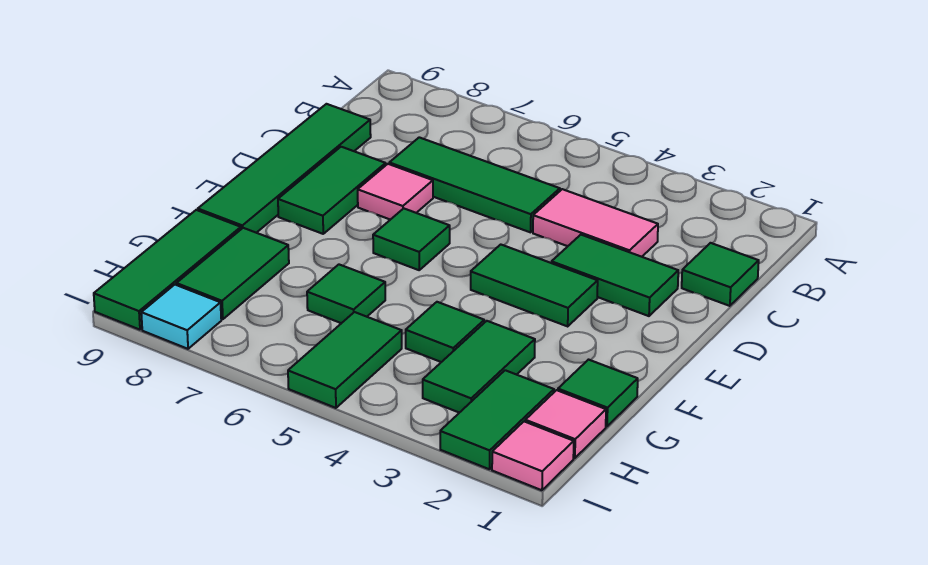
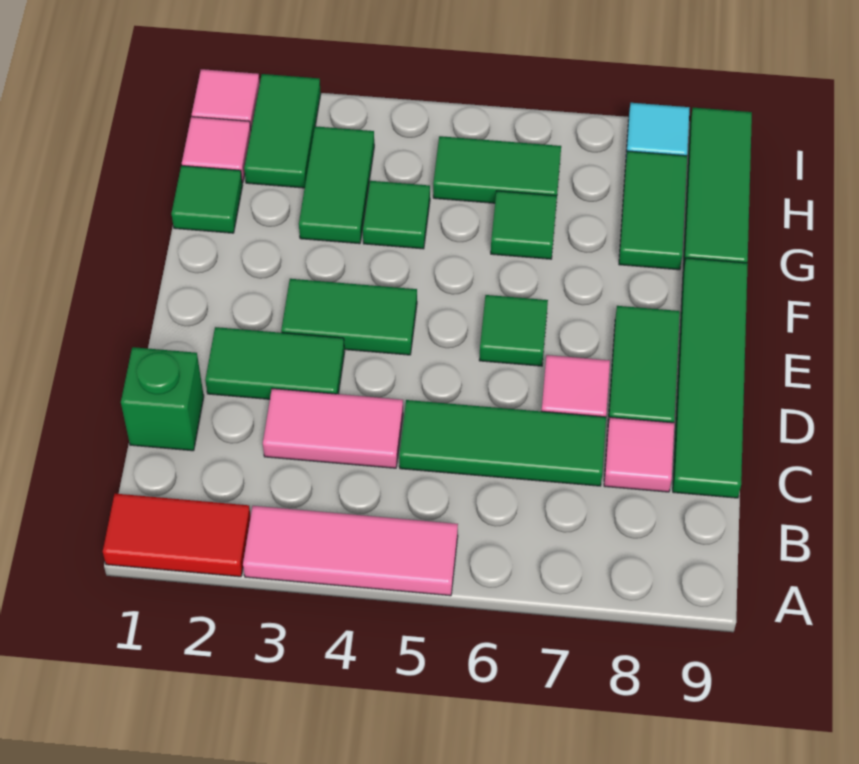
none -> red tile A1:A2 level 1
none -> pink tile A3:A5 level 1
green tile C1 level 1 -> green brick C1 level 1
none -> pink tile C8 level 1
green tile H5:I5 level 1 -> green tile H5:H6 level 1

